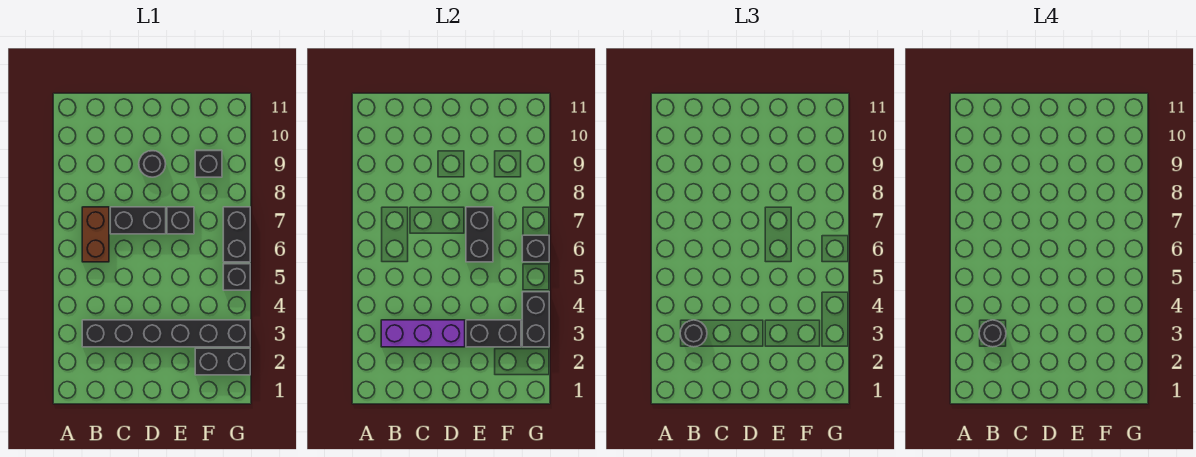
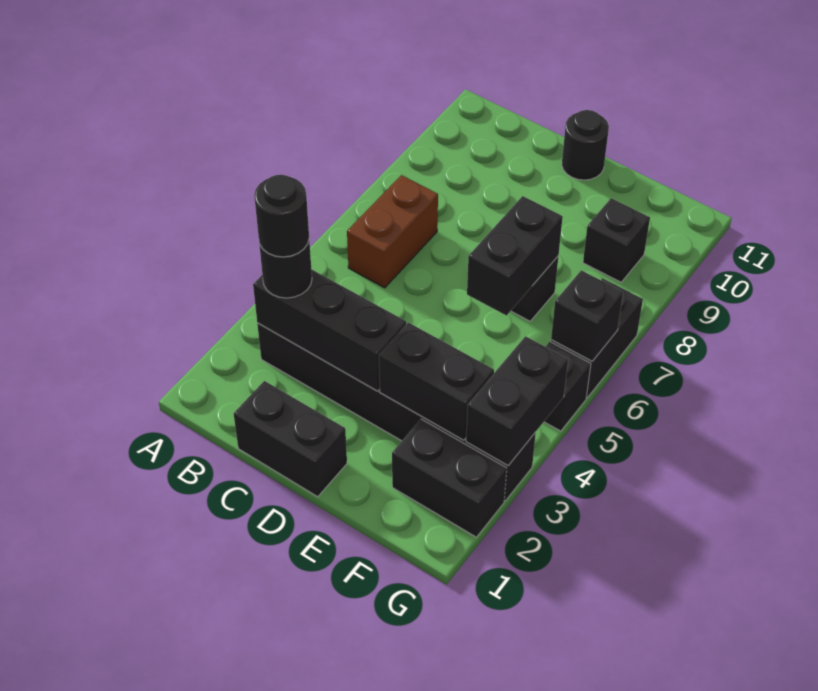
purple brick B3:D3 level 2 -> black brick B3:D3 level 2
black brick C7:D7 level 1 -> black brick C1:D1 level 1
black round brick D9 level 1 -> black round brick D11 level 1

